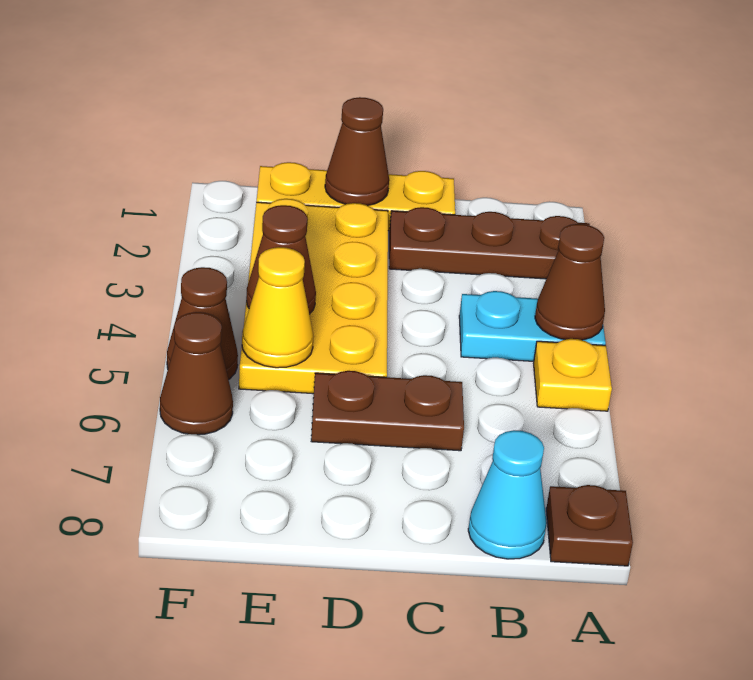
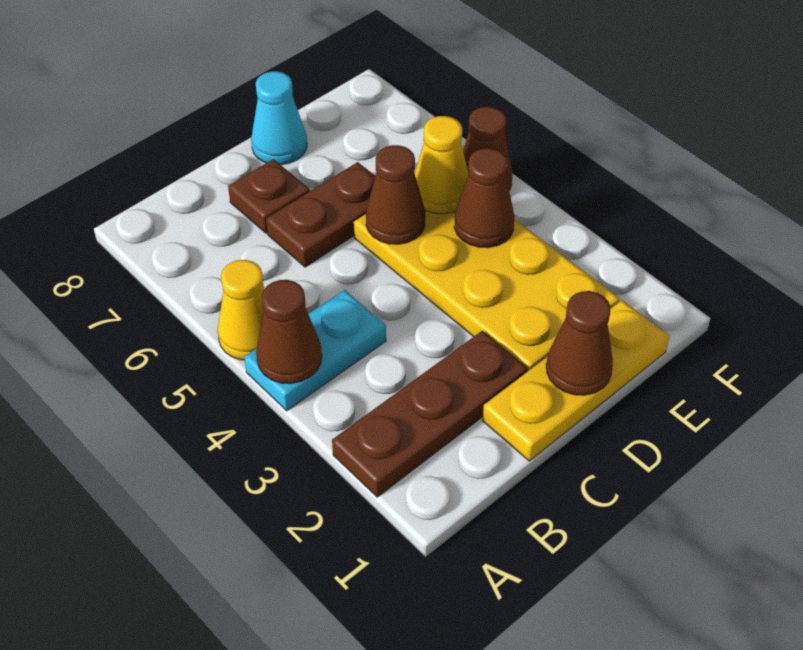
yellow plate A5 level 1 -> yellow cone A5 level 1
brown plate A8 level 1 -> brown plate C7 level 1
cyan cone B8 level 1 -> cyan cone D8 level 1
brown cone F6 level 1 -> brown cone D5 level 2

